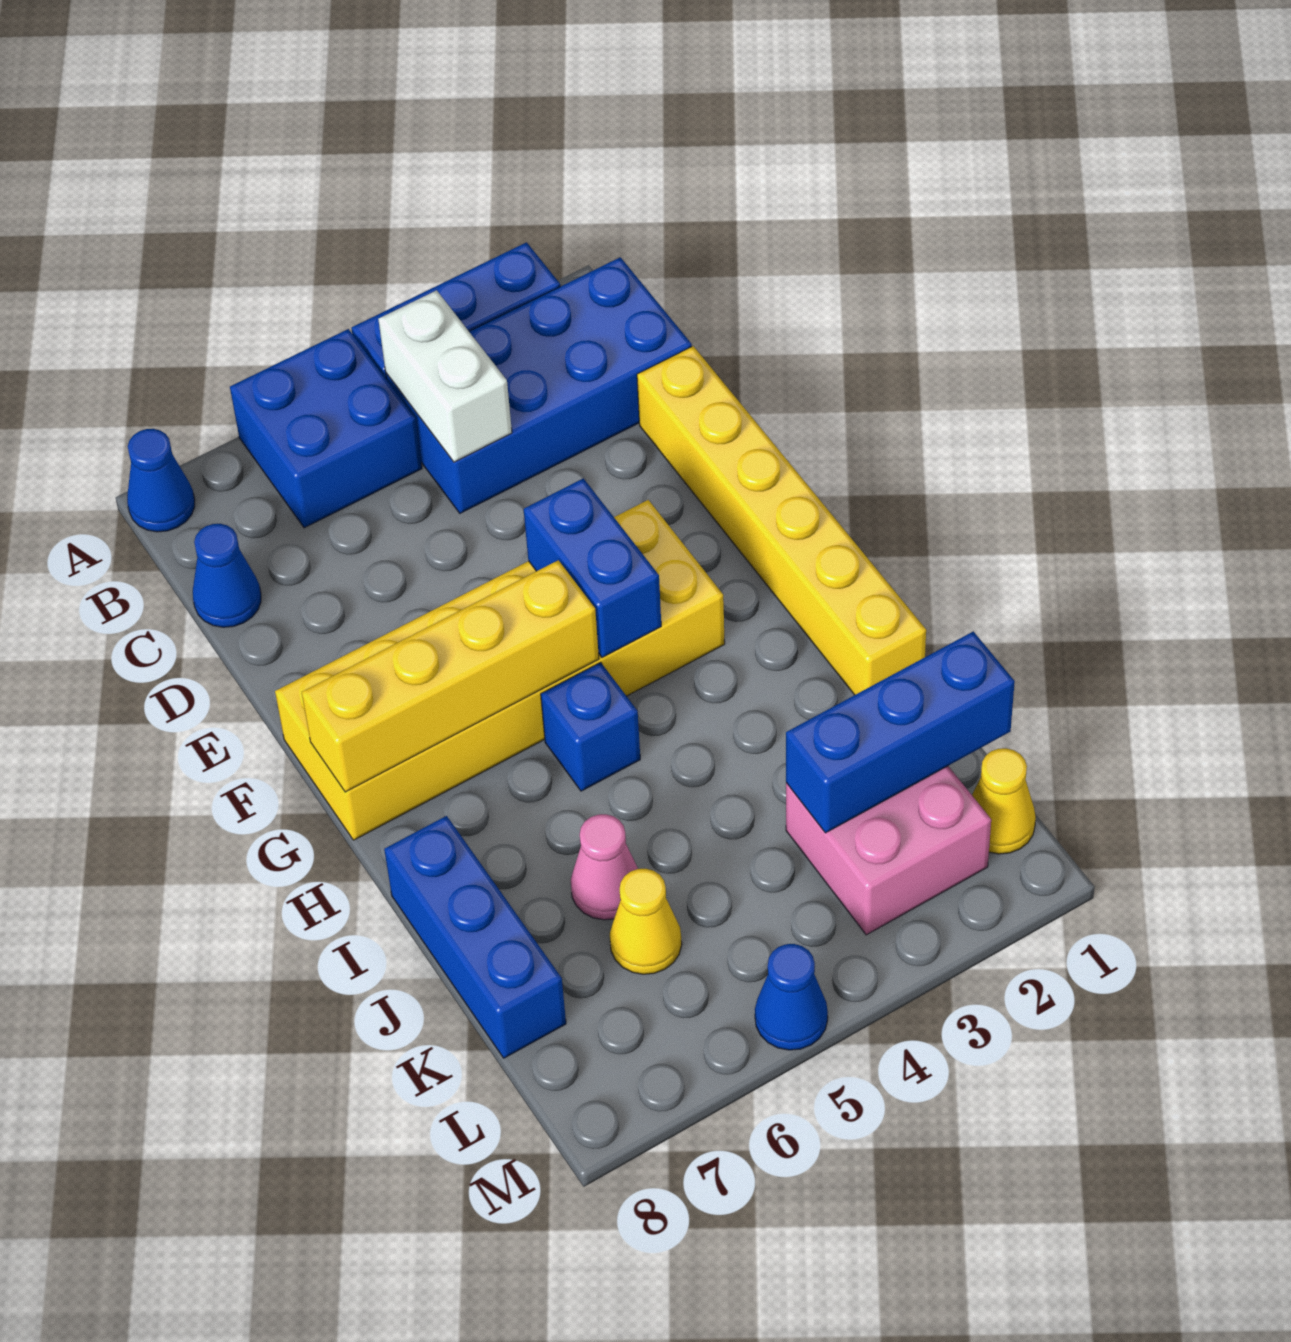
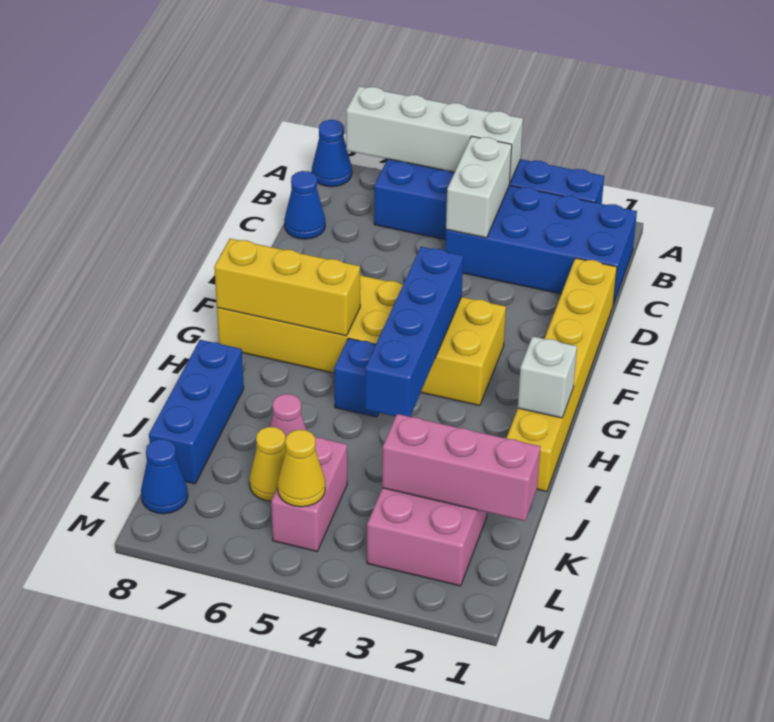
none -> white brick A4:A7 level 2
blue brick F4:G4 level 2 -> blue brick F4:I4 level 2
yellow brick G5:G8 level 2 -> yellow brick G6:G8 level 2
none -> white brick H1 level 2
blue brick K1:K3 level 2 -> pink brick K1:K3 level 2
none -> pink brick K5:L5 level 1
yellow cone L1 level 1 -> yellow cone L5 level 2
blue cone M5 level 1 -> blue cone L8 level 1

